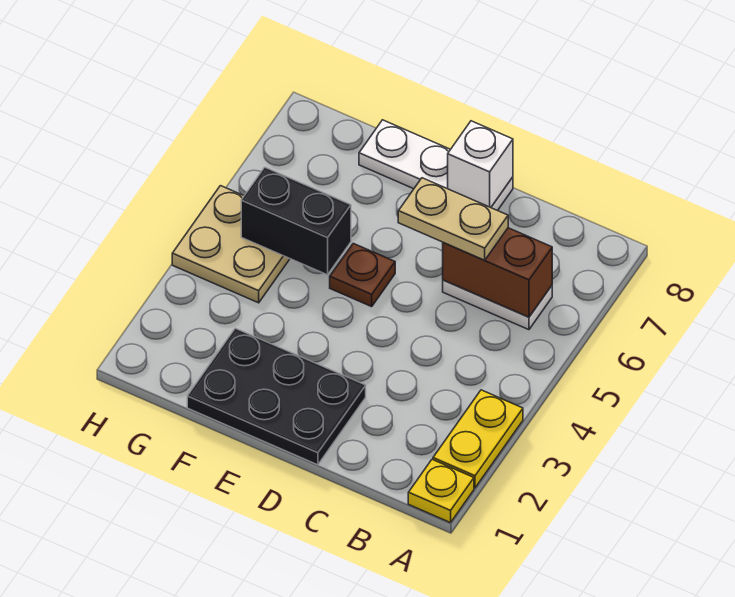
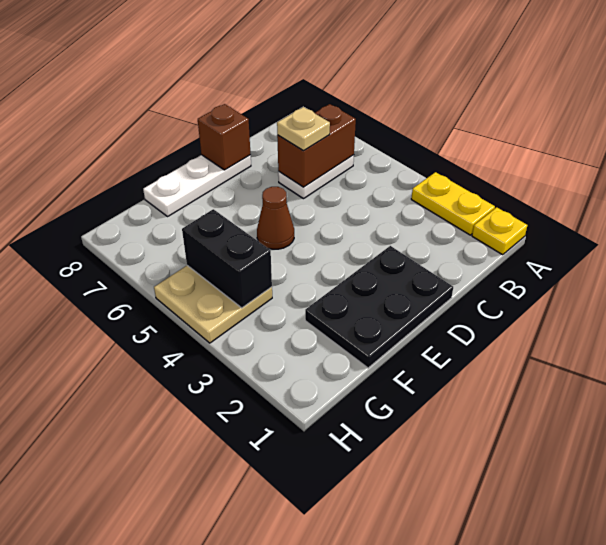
tan plate C6:D6 level 3 -> tan plate C6 level 3
white brick D8 level 2 -> brown brick D8 level 2
brown plate E5 level 1 -> brown cone E5 level 1
black brick F5:G5 level 2 -> black brick G4:G5 level 2

